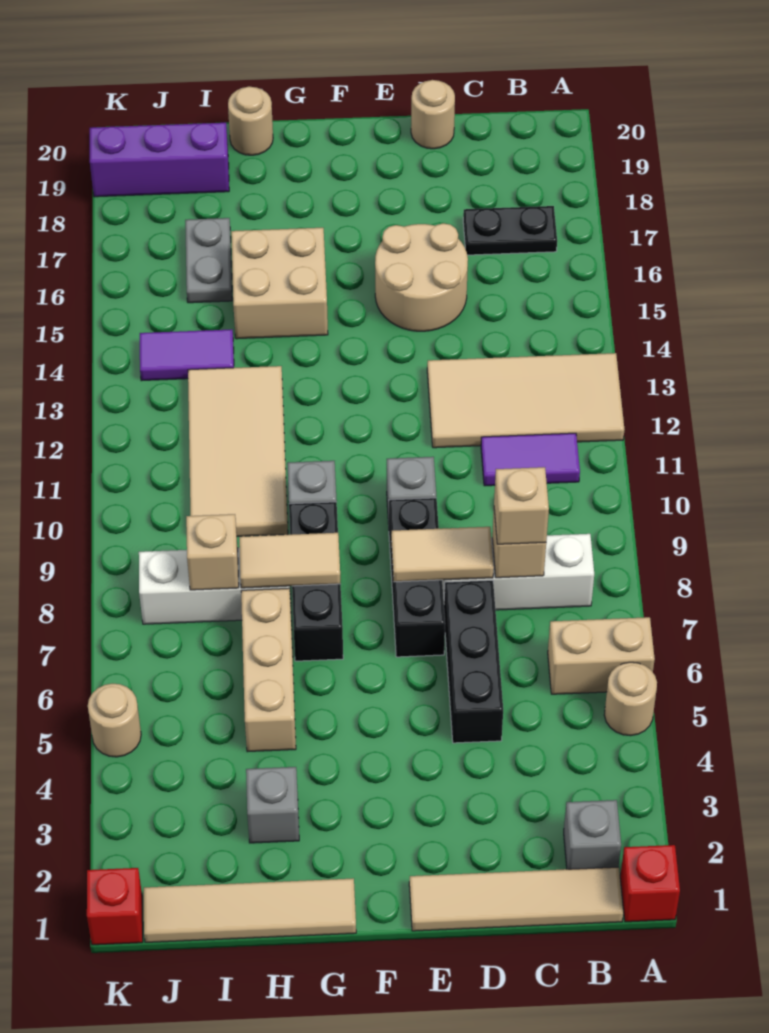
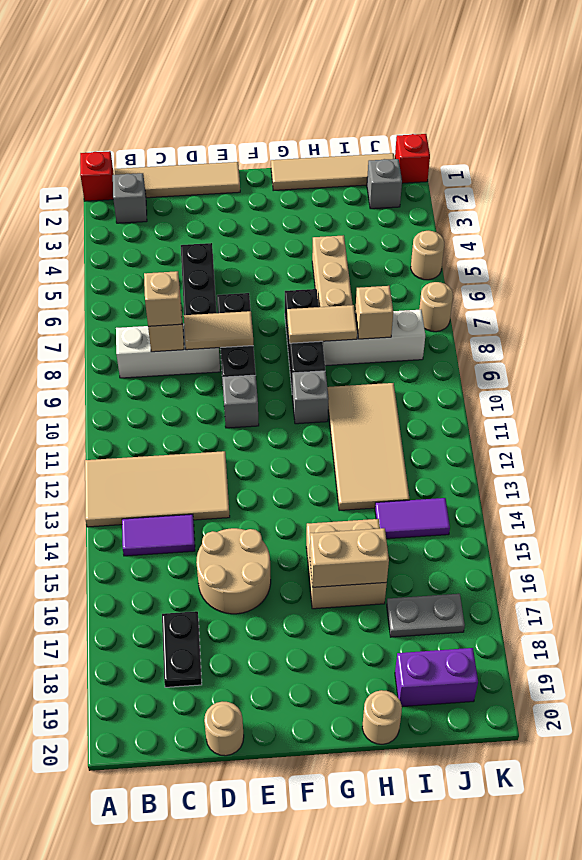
tan round brick A5 level 1 -> tan round brick K7 level 1
tan brick A6:B6 level 1 -> tan brick G16:H16 level 2
purple tile B11:C11 level 1 -> purple tile B14:C14 level 1
black plate B17:C17 level 1 -> black plate C17:C18 level 1
grey brick H3 level 1 -> grey brick J2 level 1
grey plate I16:I17 level 1 -> grey plate I17:J17 level 1
purple brick I19:K19 level 1 -> purple brick I19:J19 level 1

